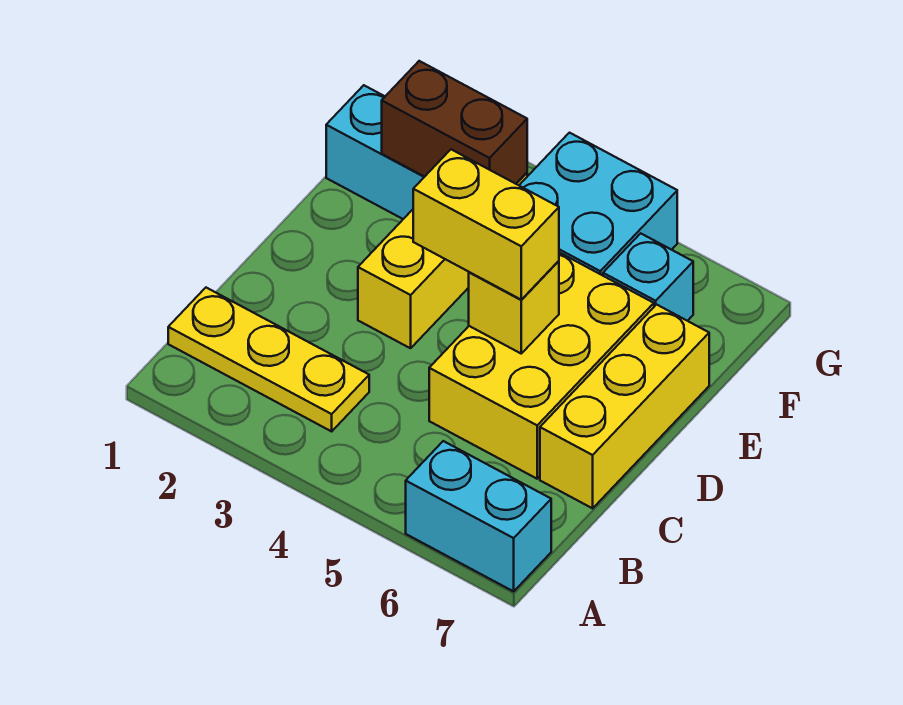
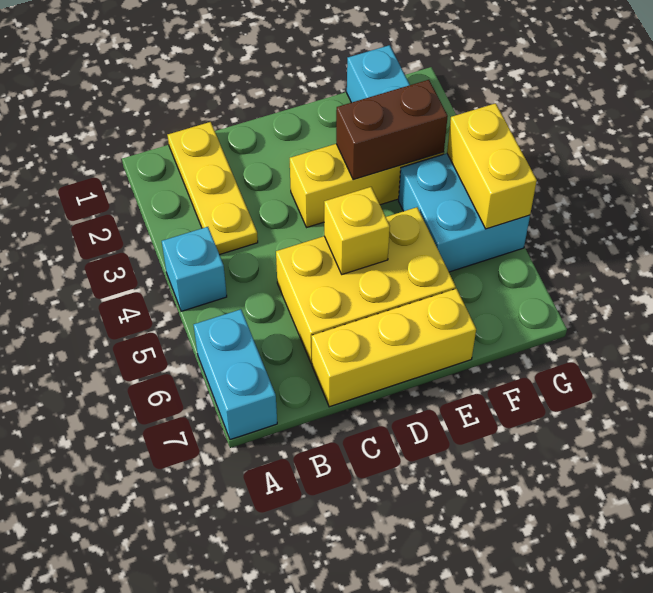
yellow brick D4:D5 level 3 -> yellow brick G4:G5 level 2
brown brick F2:F3 level 2 -> brown brick E3:F3 level 2
cyan brick F6 level 1 -> cyan brick A4 level 1

